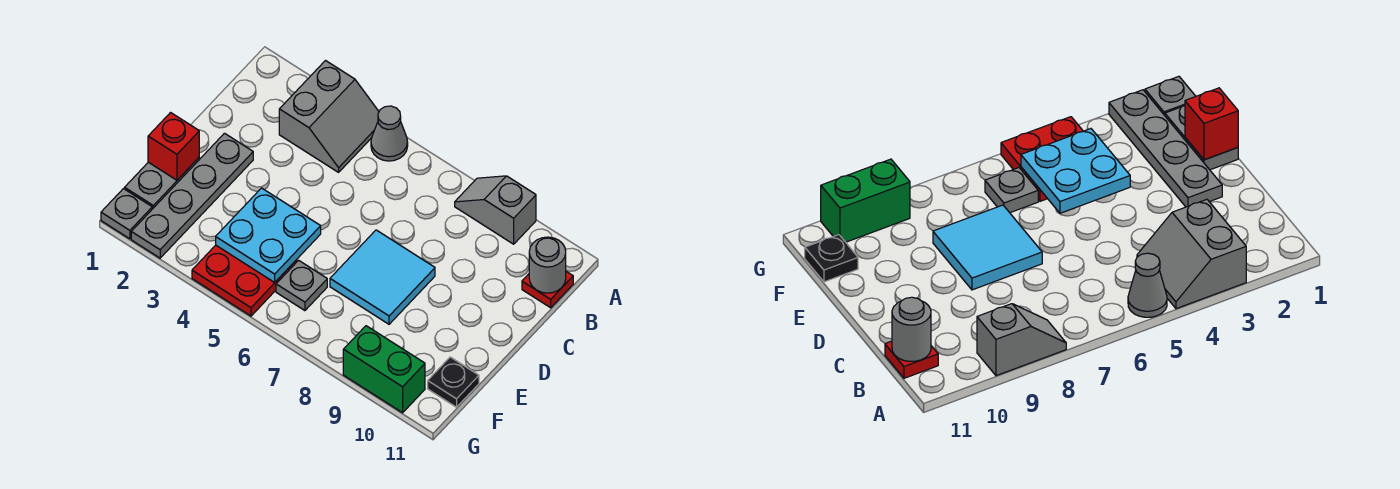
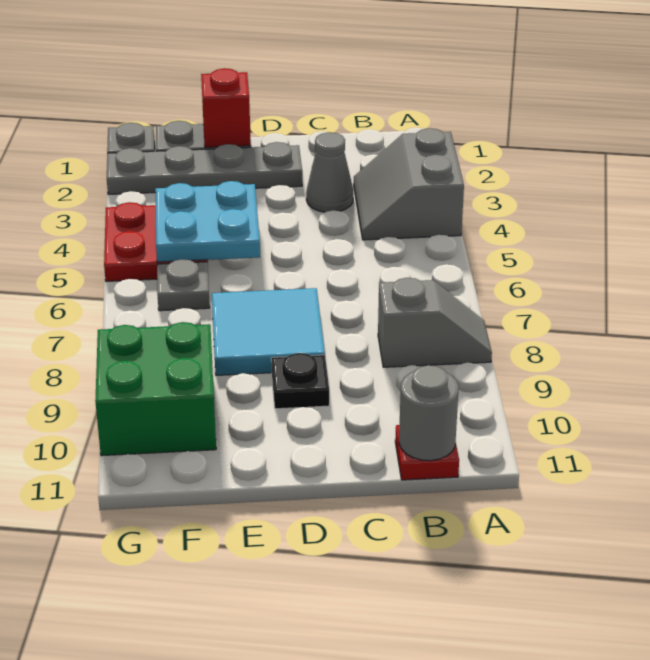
grey slope A3:B4 level 1 top 3 -> grey slope A3:B4 level 1 top A
grey cone A5 level 1 -> grey cone C3 level 1
grey slope A8:A9 level 1 top 9 -> grey slope A8:B8 level 1 top B
black plate F11 level 1 -> black plate D9 level 1
green brick G9:G10 level 1 -> green brick F9:G10 level 1

